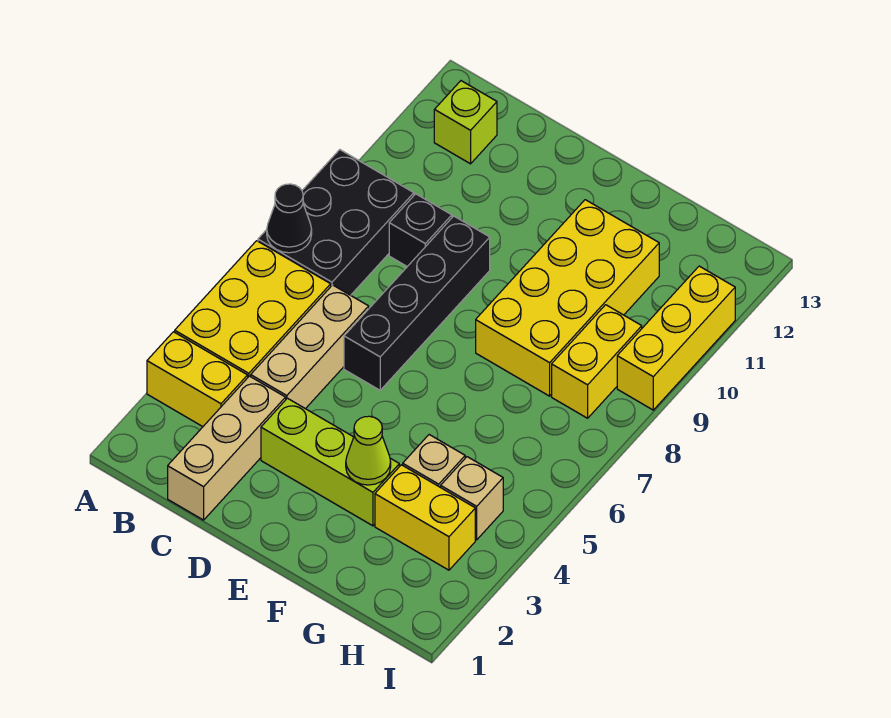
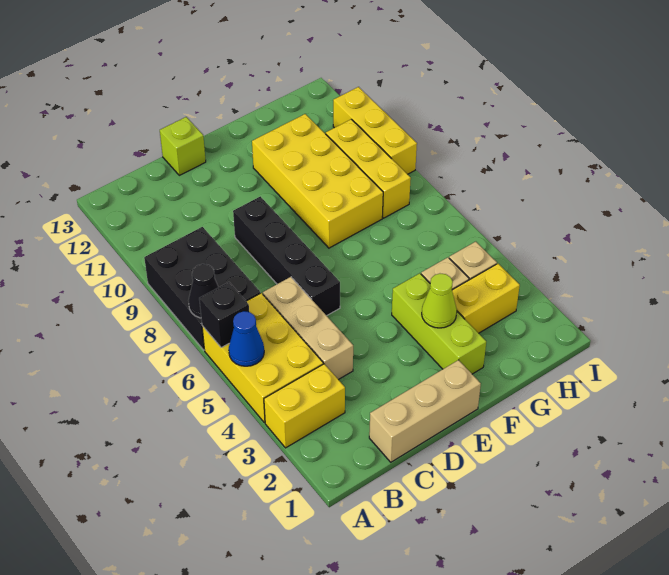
none -> blue cone A5 level 2
lime brick B12 level 1 -> lime brick D13 level 1
tan brick C1:C3 level 1 -> tan brick C1:E1 level 1
black brick C9 level 1 -> black brick A6 level 2
lime brick D3:F3 level 1 -> lime brick F2:F4 level 1
yellow brick H8:H9 level 1 -> yellow brick H8:H10 level 1

